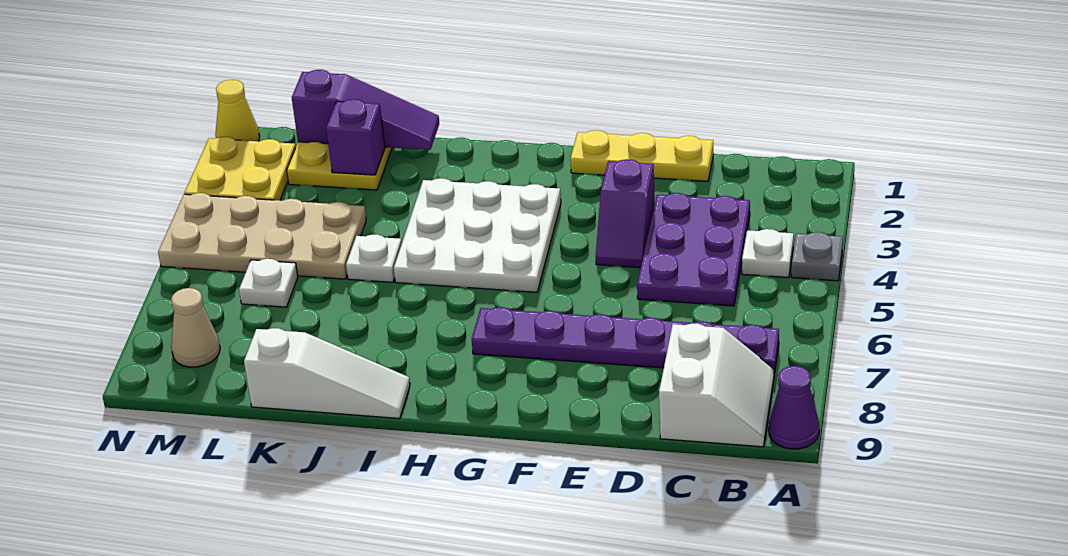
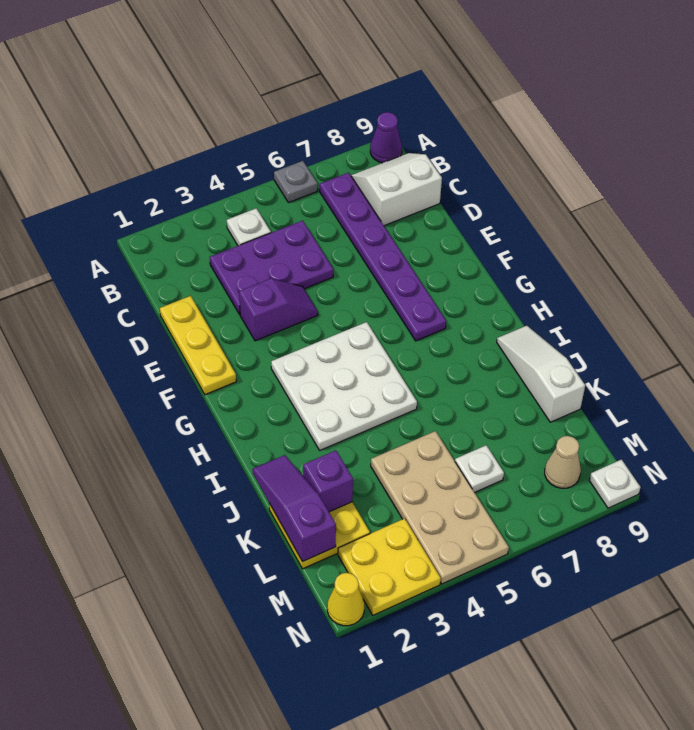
grey plate A4 level 1 -> grey plate A6 level 1
white plate J5 level 1 -> white plate N9 level 1

